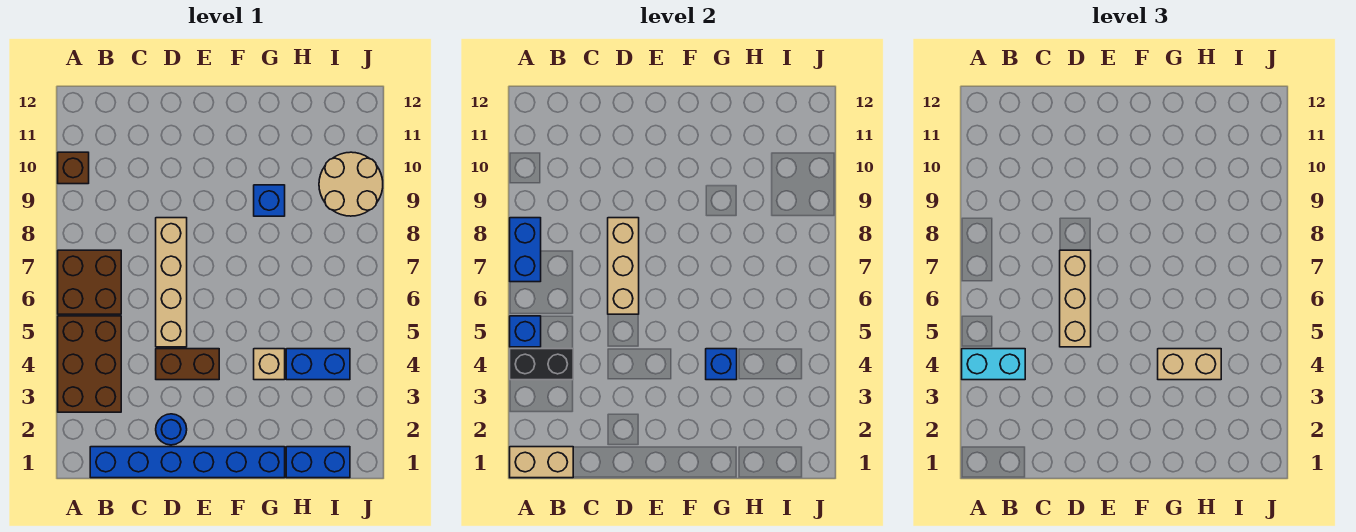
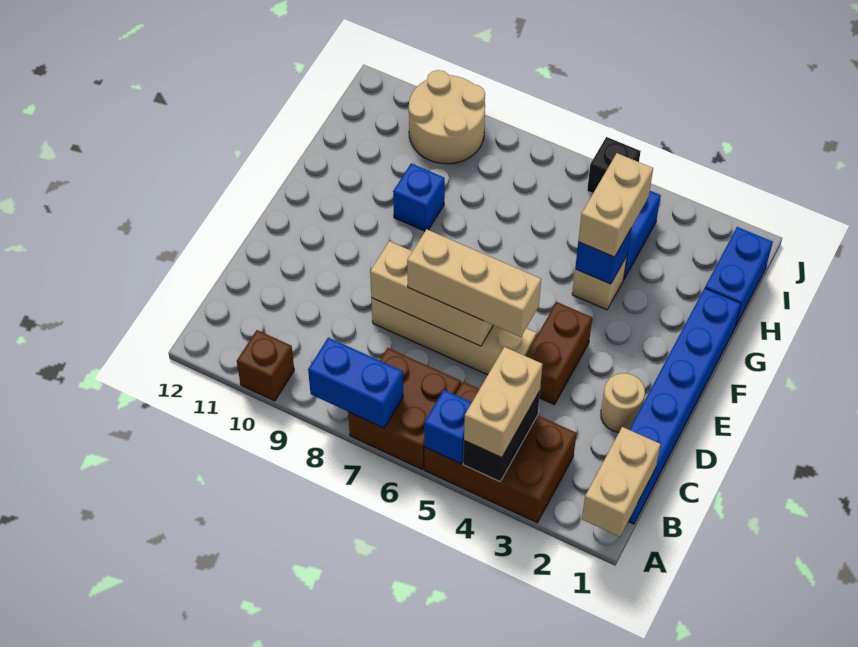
cyan brick A4:B4 level 3 -> tan brick A4:B4 level 3
blue round brick D2 level 1 -> tan round brick D2 level 1
none -> black brick J5 level 1

